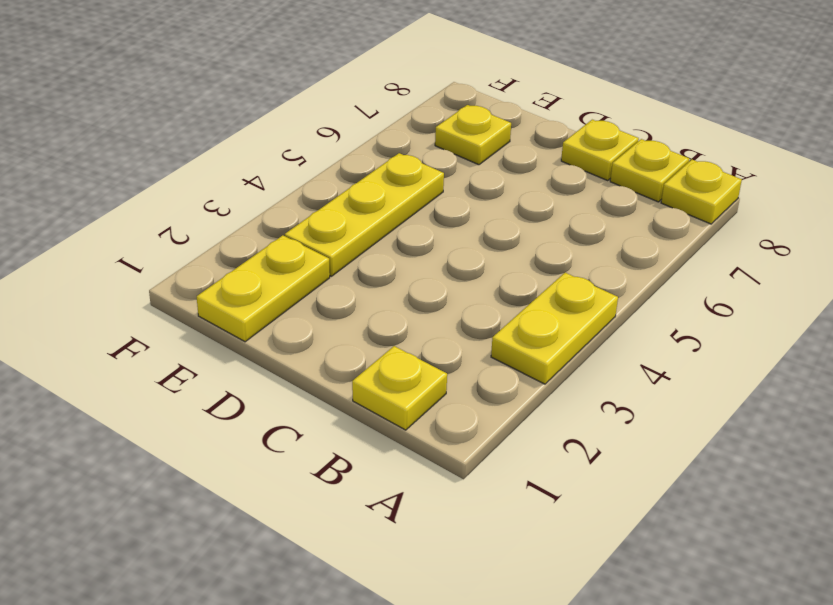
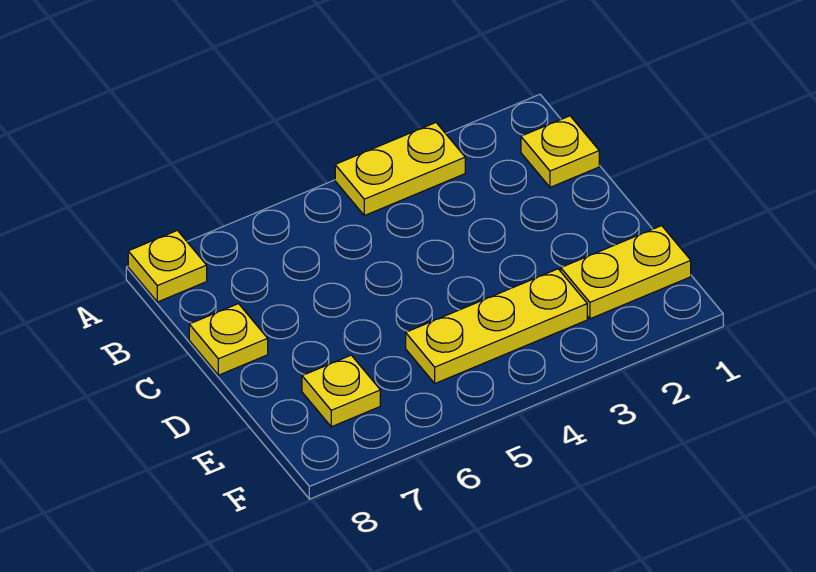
yellow plate B8 level 1 -> none

